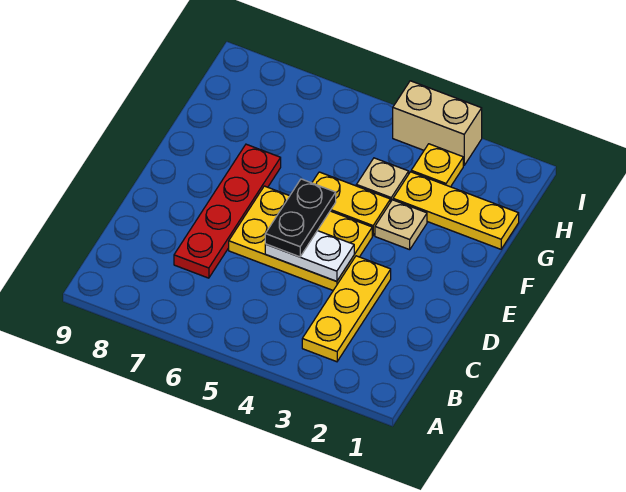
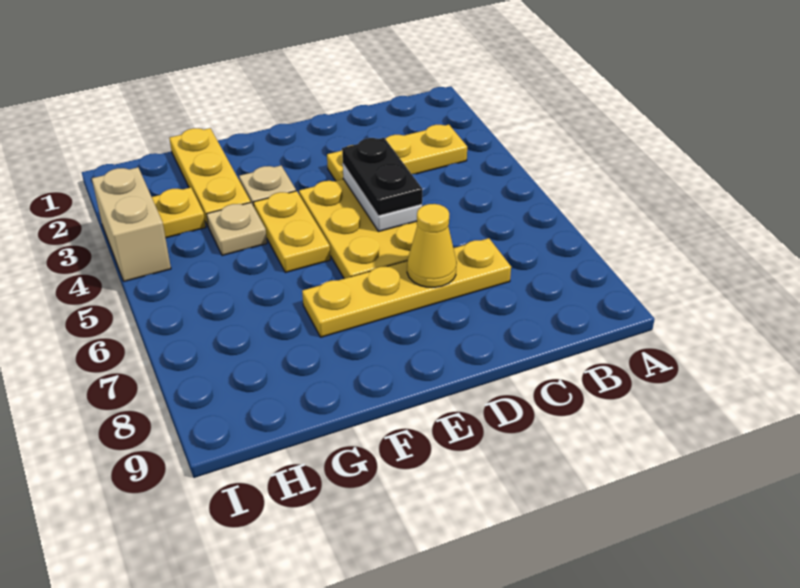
red plate C7:F7 level 1 -> yellow plate C7:F7 level 1
black plate D5:E5 level 3 -> black plate D4:D5 level 3
none -> yellow cone D7 level 2

